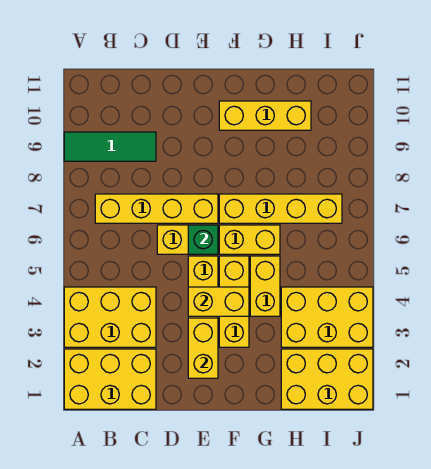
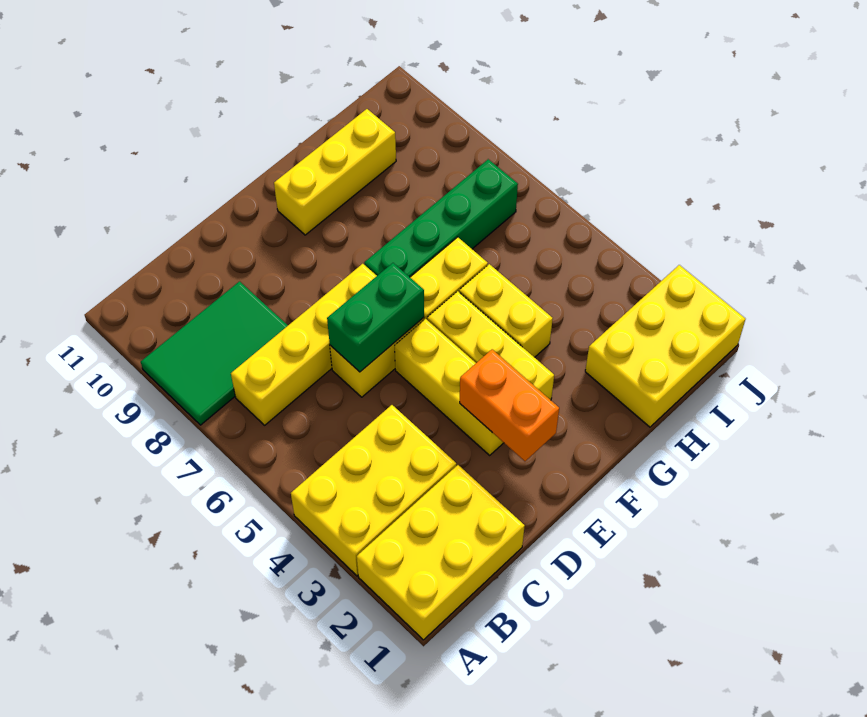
green tile A9:C9 level 1 -> green tile A8:C9 level 1
yellow brick E2:E3 level 2 -> orange brick E2:E3 level 2
yellow brick E4:F4 level 2 -> none
green brick E6 level 2 -> green brick D6:E6 level 2
yellow brick F7:I7 level 1 -> green brick F7:I7 level 1
yellow brick H3:J4 level 1 -> none

